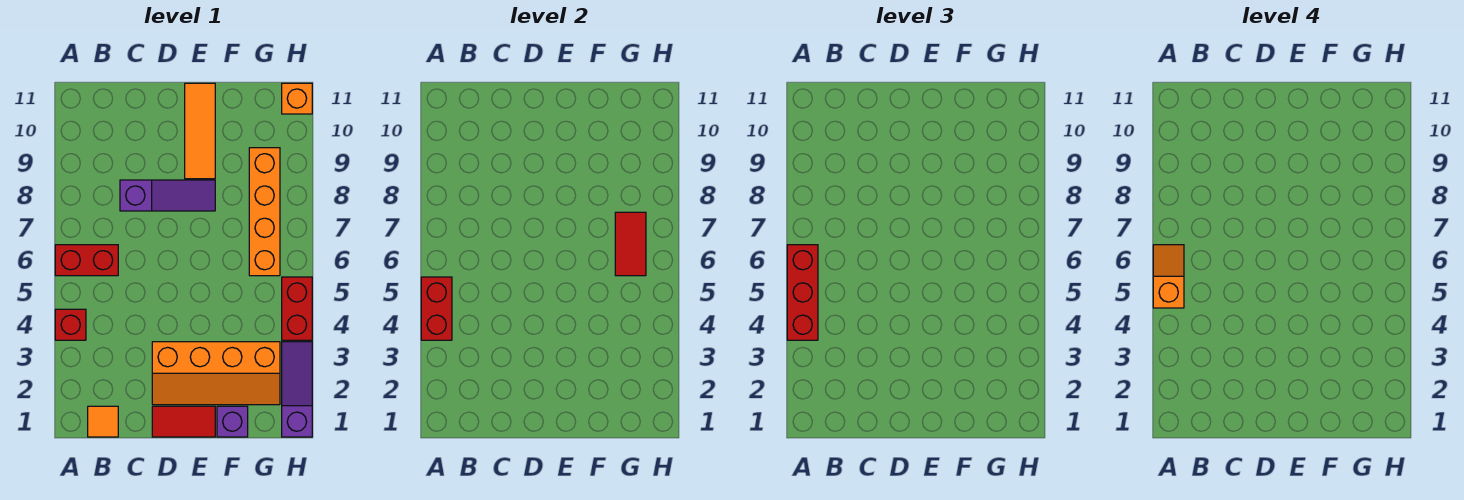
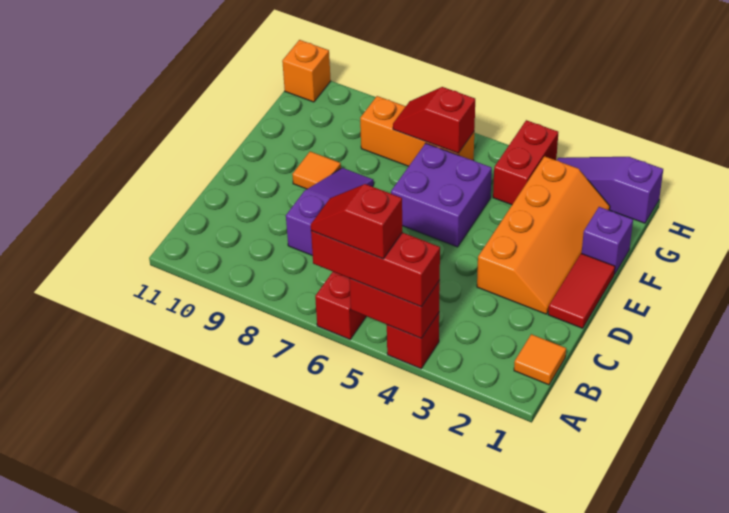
orange slope A5:A6 level 4 top 5 -> red slope A5:A6 level 4 top 5
none -> purple brick E5:F6 level 1
orange tile E9:E11 level 1 -> orange tile E9 level 1
orange brick G6:G9 level 1 -> orange brick G6:G8 level 1
red tile G6:G7 level 2 -> red slope G6:G7 level 2 top 6
red brick H4:H5 level 1 -> red brick G4:H4 level 1

